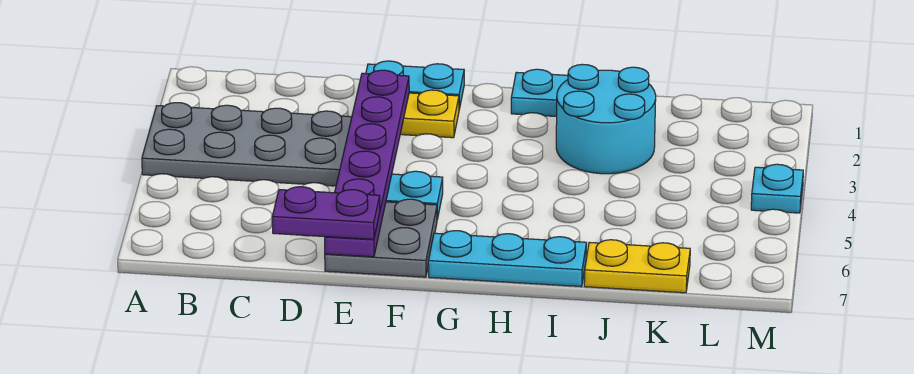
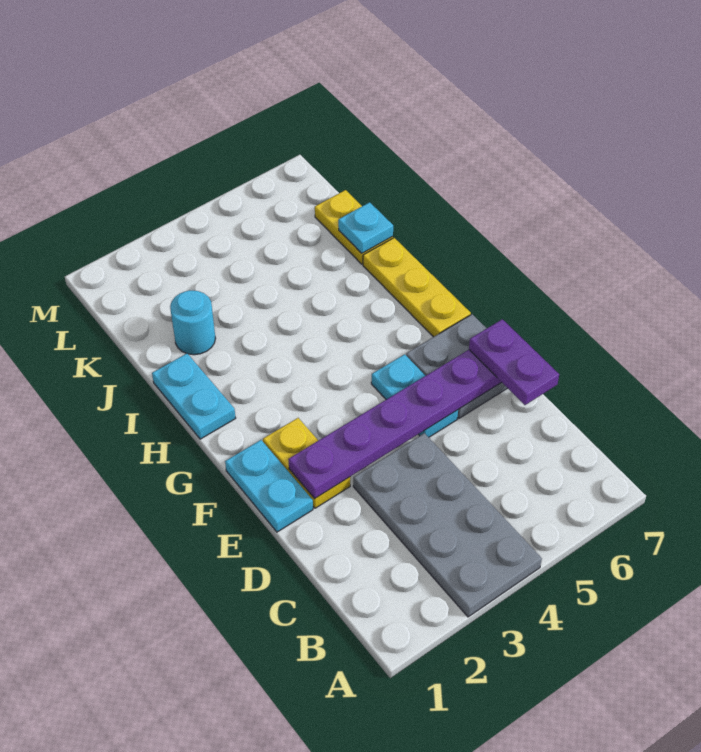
cyan plate G7:I7 level 1 -> yellow plate G7:I7 level 1
cyan round brick I2:J3 level 1 -> cyan round brick J2 level 1
cyan plate M4 level 1 -> cyan plate J7 level 2

